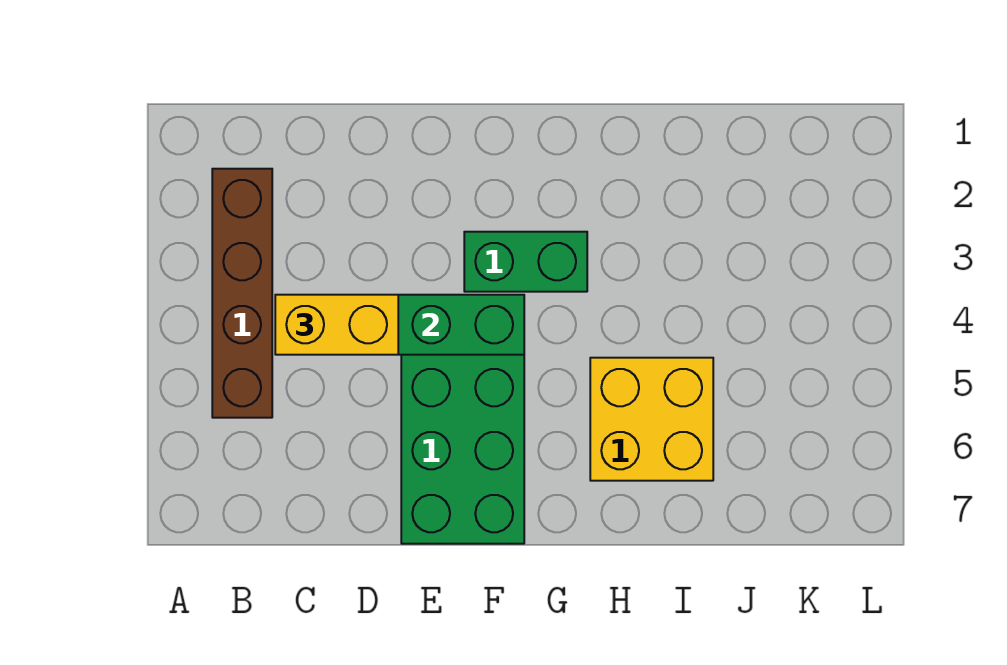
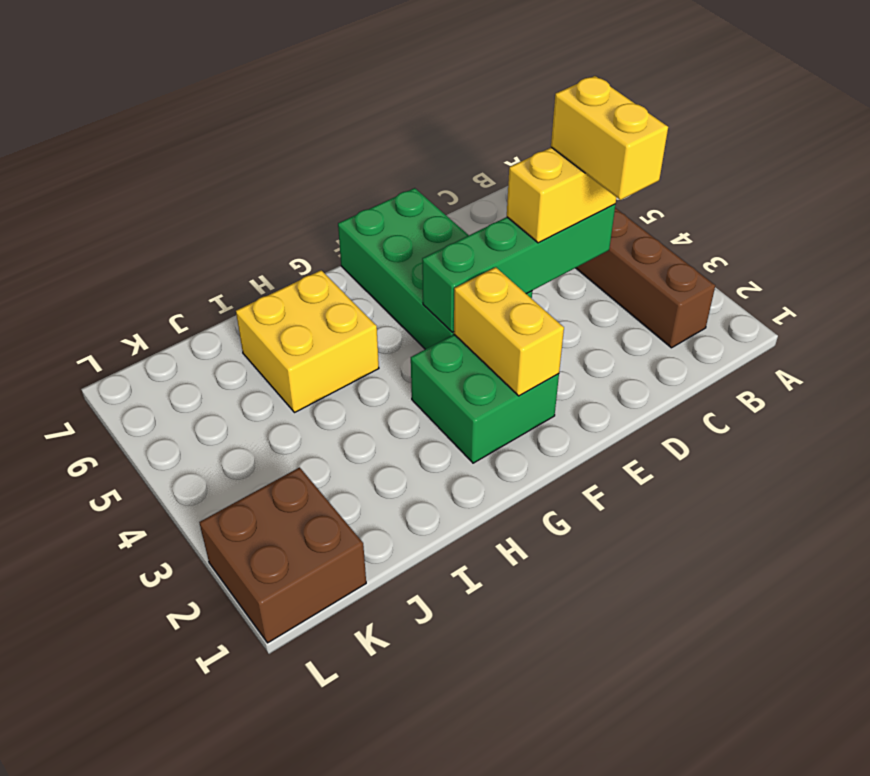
none -> yellow brick C3:C4 level 4
none -> yellow brick F2:F3 level 2
green brick F3:G3 level 1 -> green brick F2:G3 level 1
none -> brown brick K1:L2 level 1

